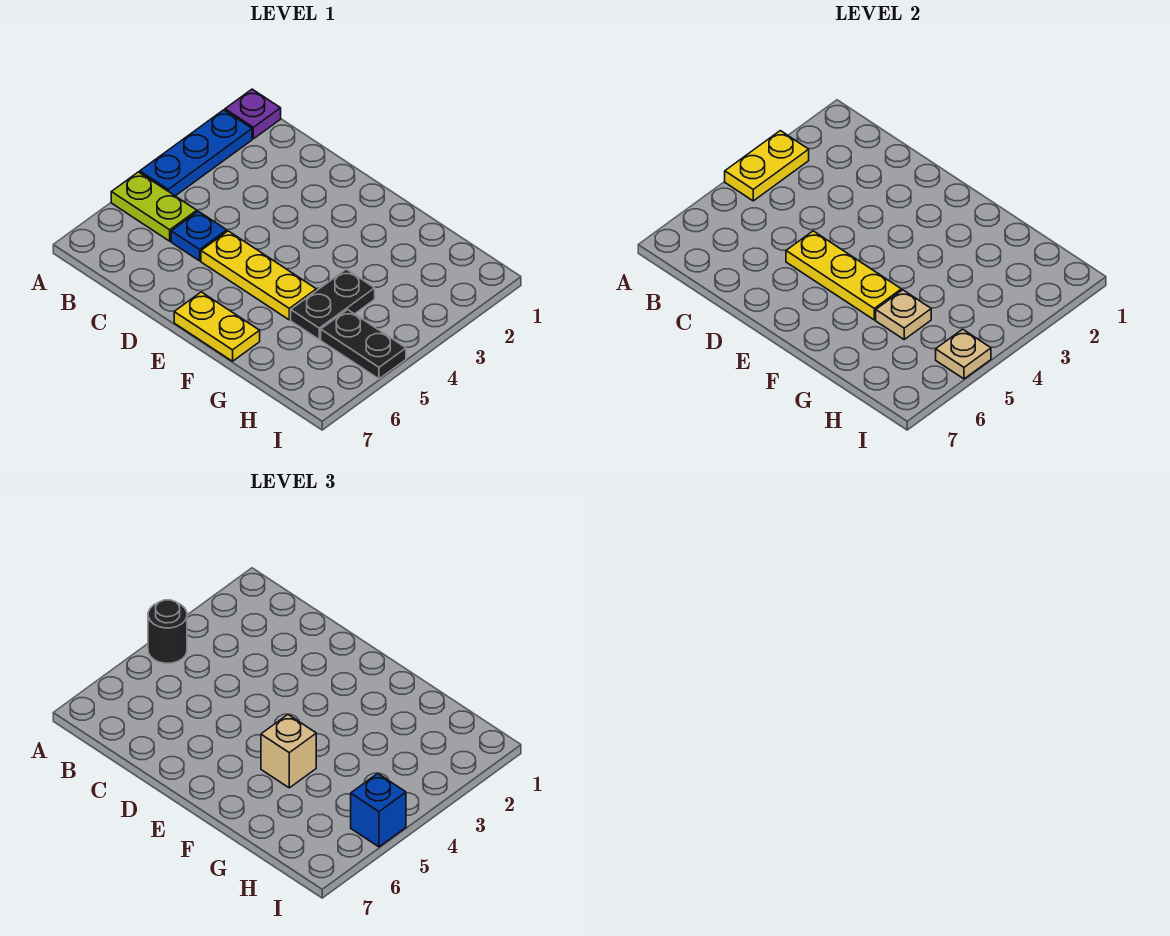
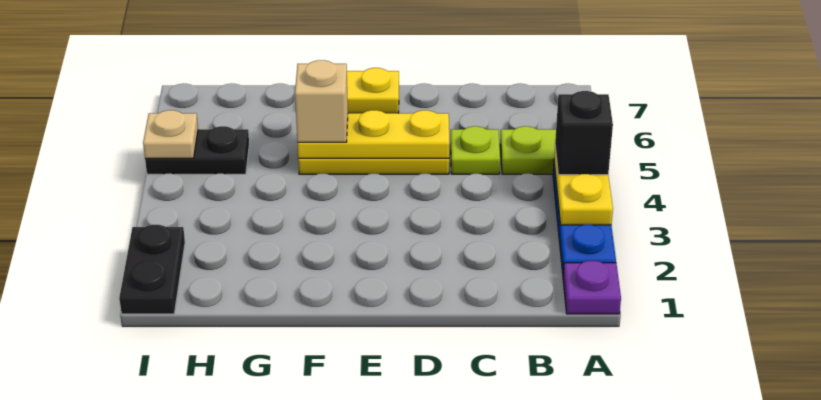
black round brick A4 level 3 -> black brick A4 level 3
blue plate C5 level 1 -> lime plate C5 level 1
black plate G4:G5 level 1 -> black plate I1:I2 level 1
tan plate G5 level 2 -> none
blue brick I5 level 3 -> none

